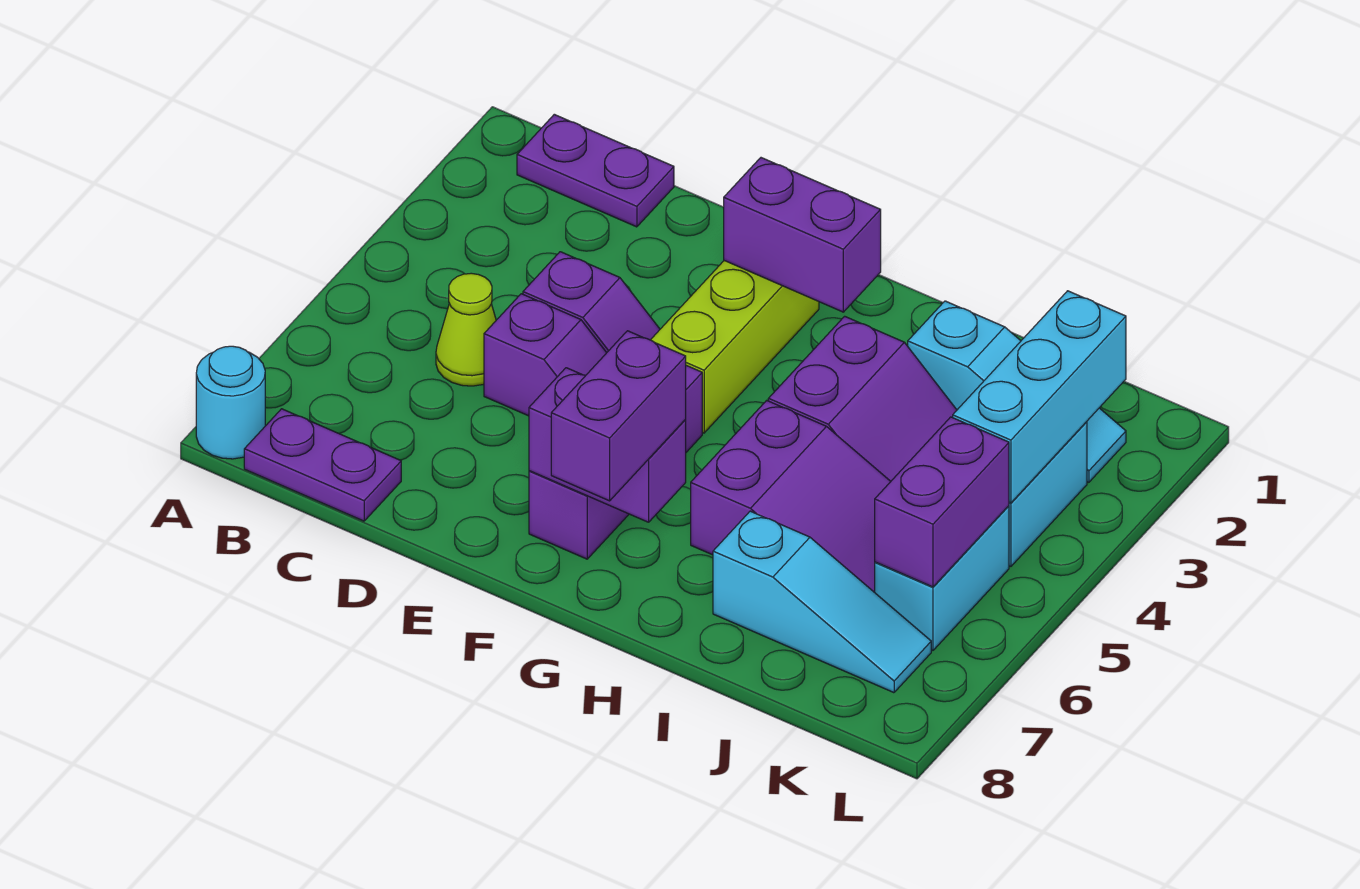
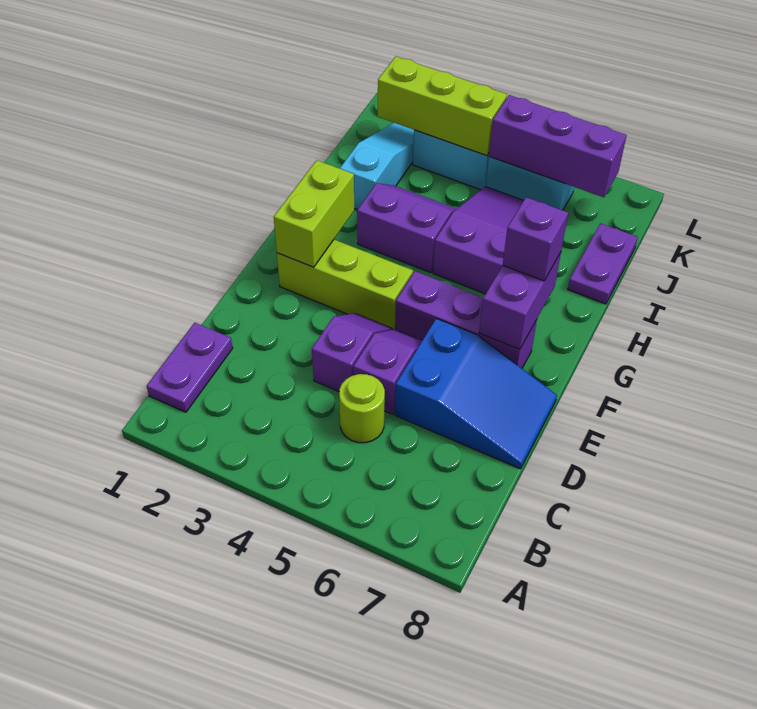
cyan round brick A8 level 1 -> none
purple plate B8:C8 level 1 -> purple plate I8:J8 level 1
lime cone C5 level 1 -> lime round brick C5 level 1
none -> blue slope D6:E8 level 1 top 6
purple brick F2:G2 level 2 -> lime brick F2:G2 level 2
purple brick G7:G8 level 3 -> purple brick G7 level 3
cyan slope I7:K7 level 1 top I -> none
cyan brick K2:K4 level 2 -> lime brick K2:K4 level 2
purple brick K5:K6 level 2 -> purple brick K5:K7 level 2

